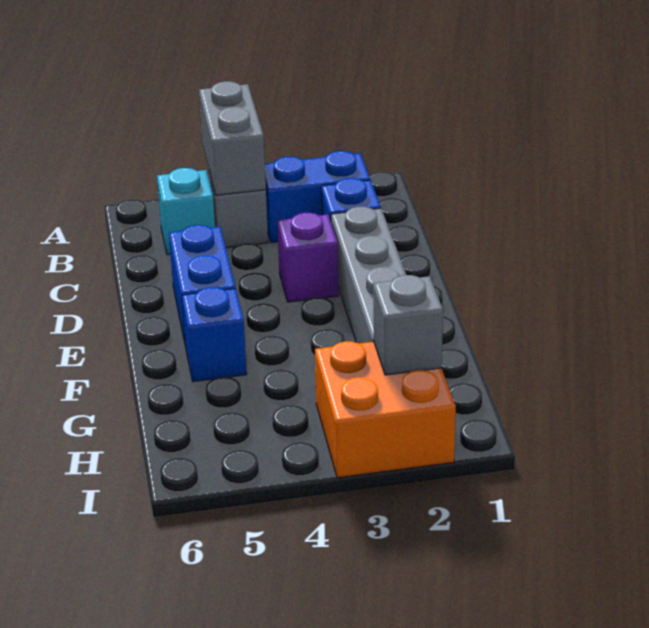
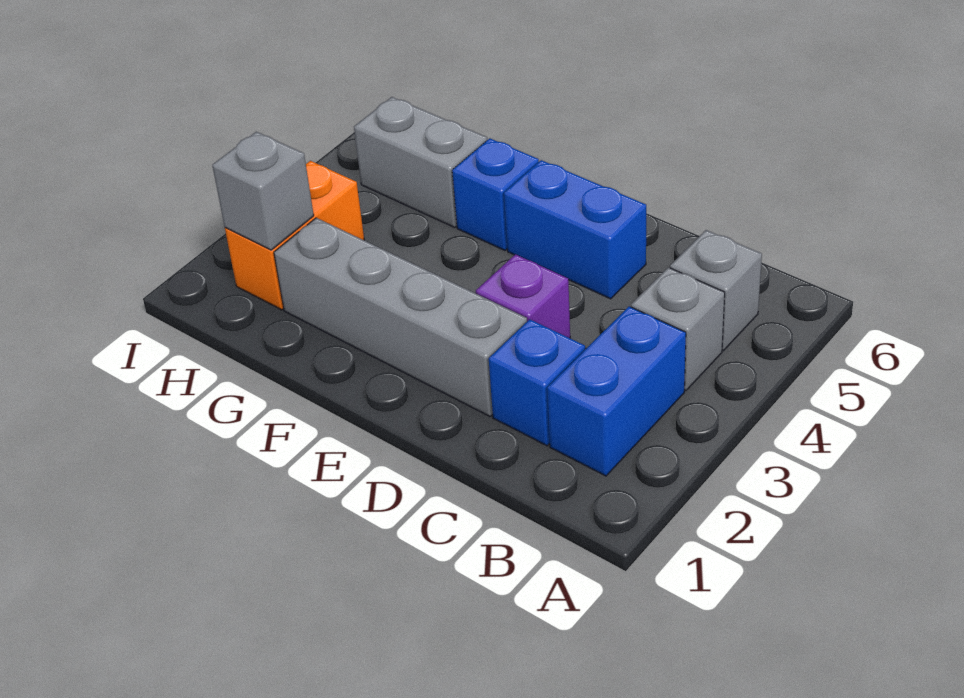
grey brick A4:B4 level 2 -> grey brick G5:H5 level 1
cyan brick B5 level 1 -> grey brick B5 level 1
orange brick H2:I3 level 1 -> orange brick H2:H3 level 1

